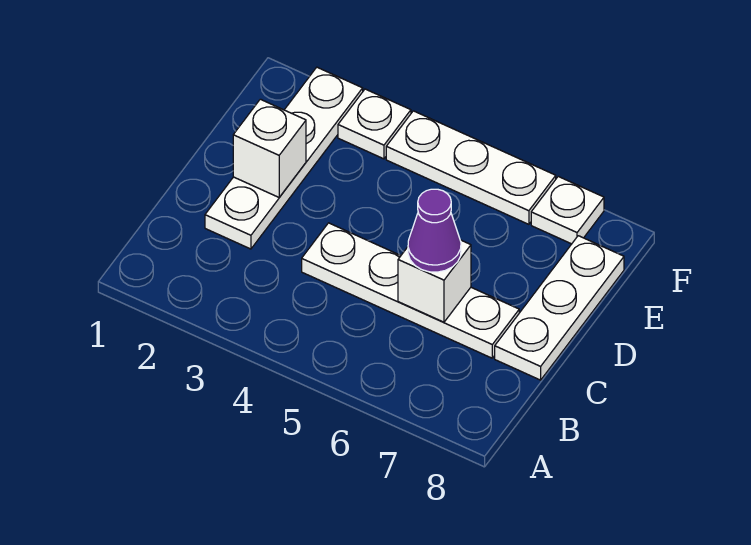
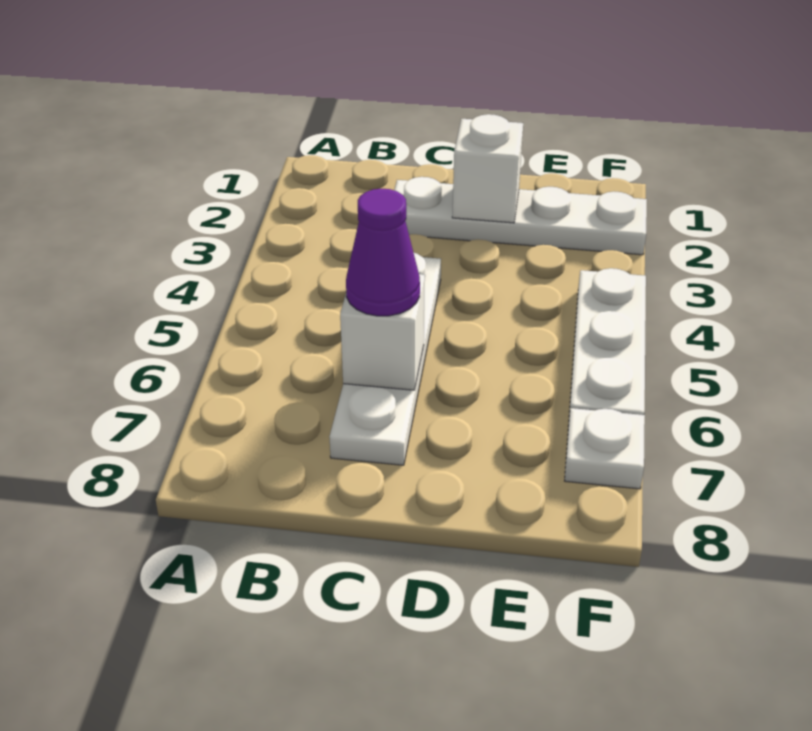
white plate C8:E8 level 1 -> none
white plate F3 level 1 -> none

